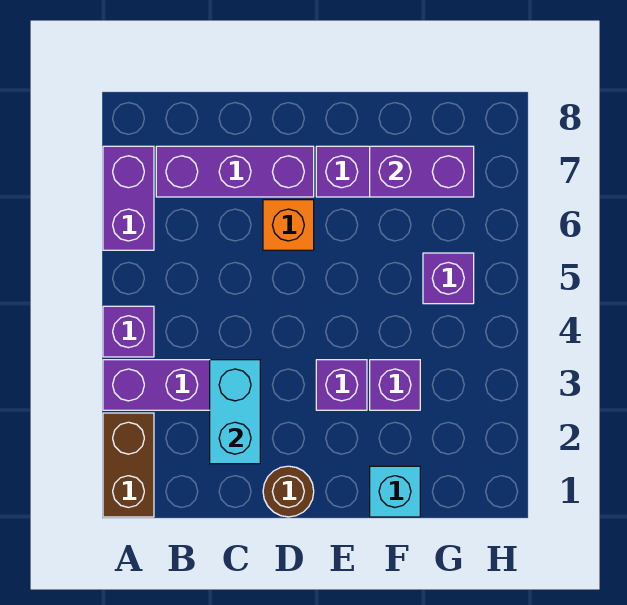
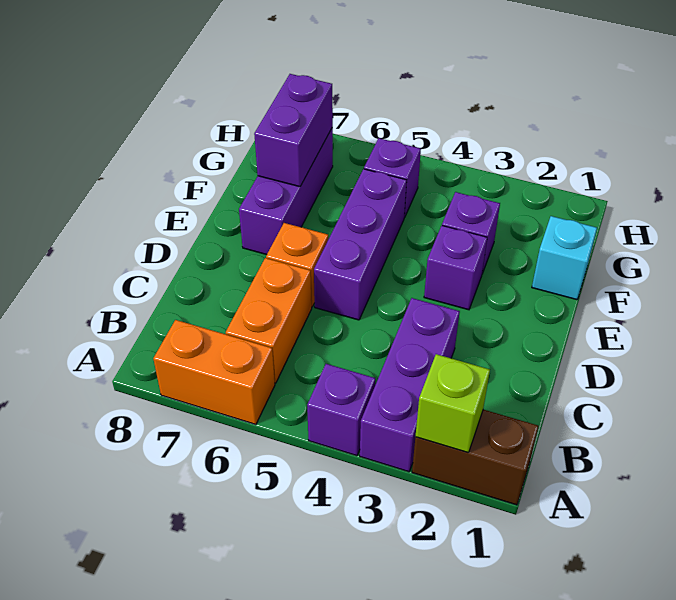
none -> lime brick A2 level 2
purple brick A6:A7 level 1 -> orange brick A6:A7 level 1
none -> orange brick B6:C6 level 1
purple brick B7:D7 level 1 -> purple brick D5:F5 level 1
cyan brick C2:C3 level 2 -> none
brown round brick D1 level 1 -> none

